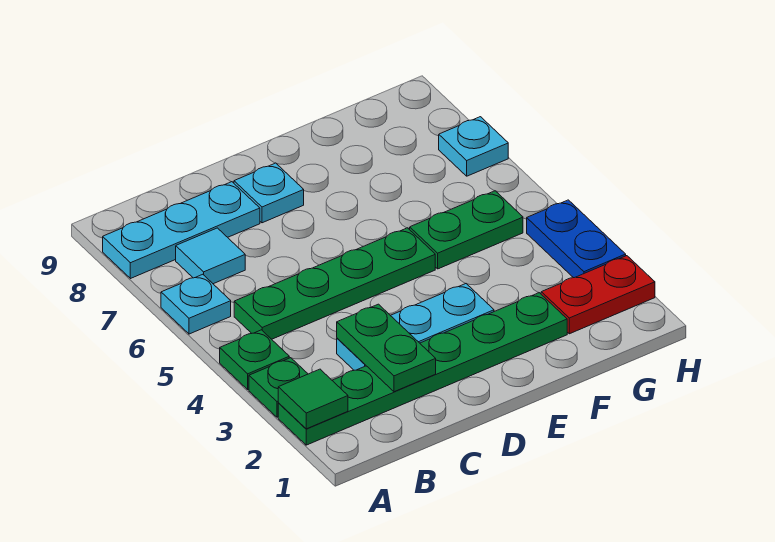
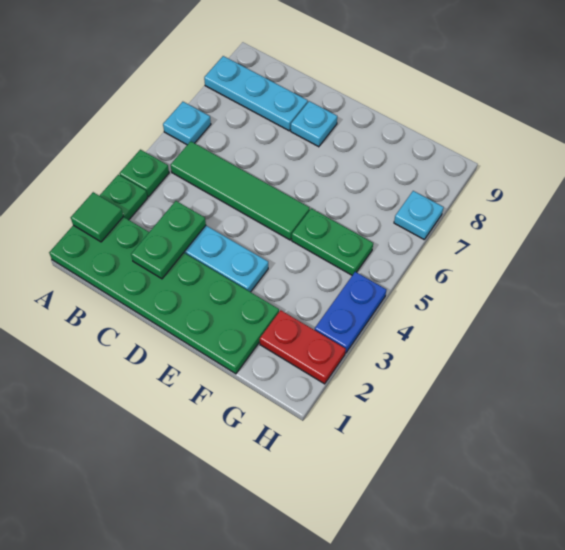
green plate A2:F2 level 1 -> green plate A1:F2 level 1
green plate B5:E5 level 1 -> green tile B5:E5 level 1
cyan tile B7 level 1 -> none

